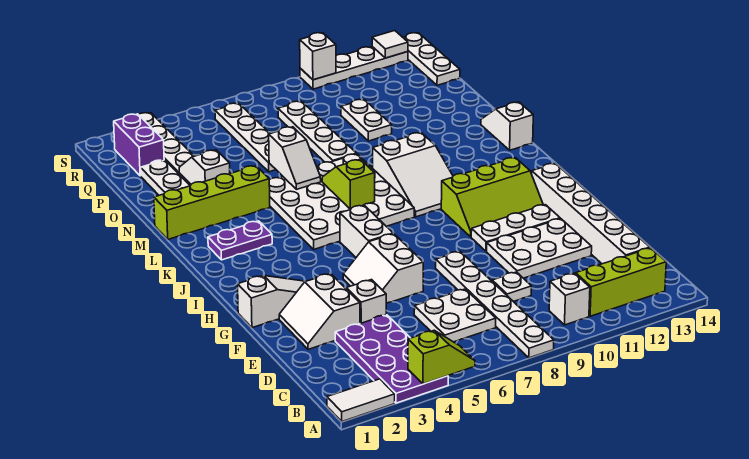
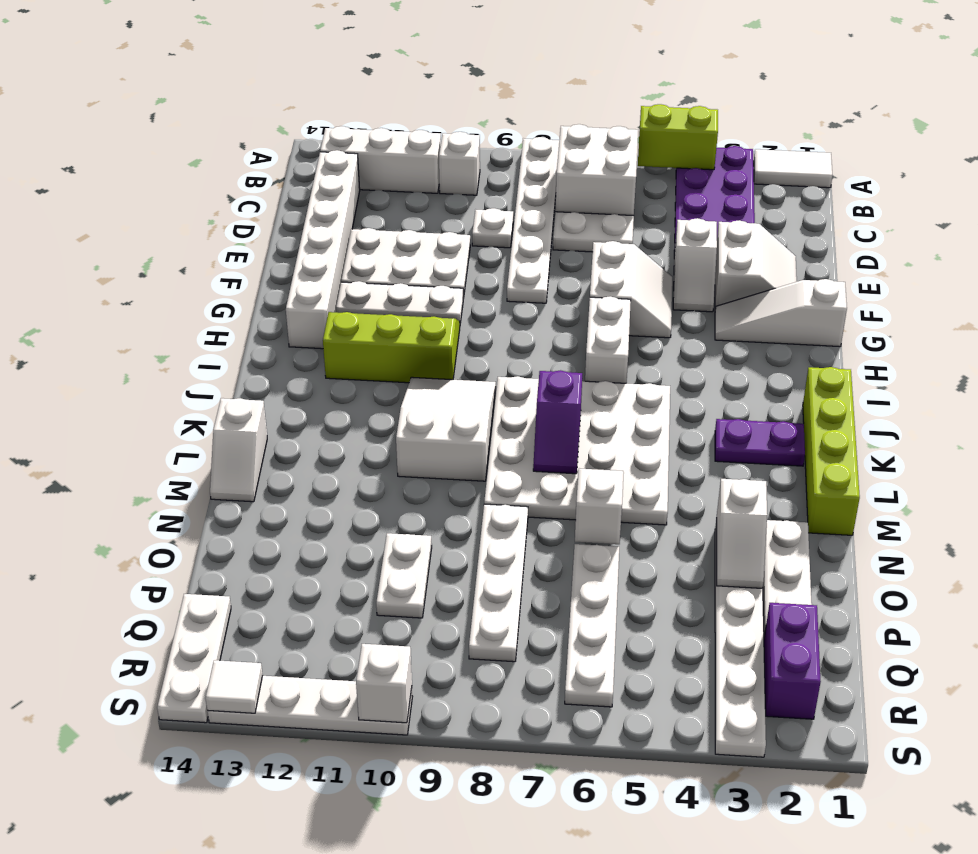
lime slope A4:A5 level 2 top 4 -> lime brick A4:A5 level 2
none -> white brick B6:C7 level 2
lime brick B11:B13 level 1 -> white brick B11:B13 level 1
lime slope K7:L7 level 2 top K -> purple slope K7:L7 level 2 top K
lime brick M1:M4 level 1 -> lime brick J1:M1 level 1

